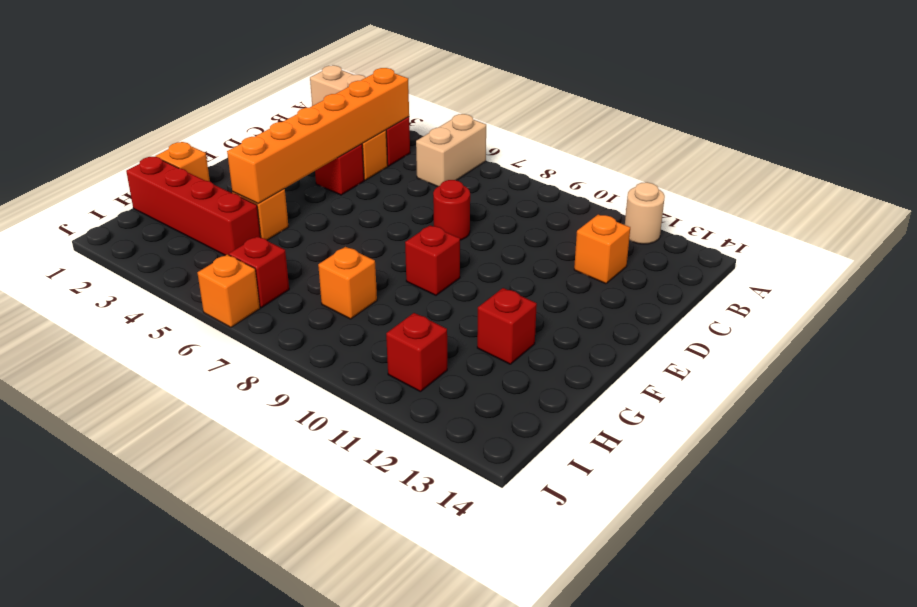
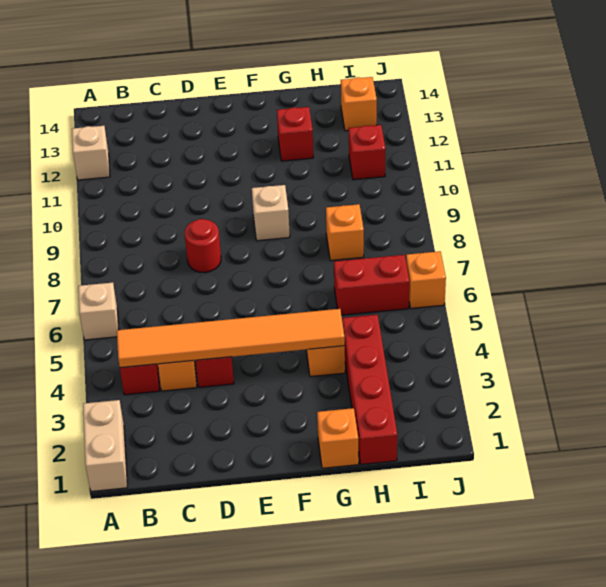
tan brick A6:B6 level 1 -> tan brick A6 level 1
tan round brick A12 level 1 -> tan brick A12 level 1
orange brick B4:G4 level 2 -> orange tile B4:G4 level 2
orange brick C12 level 1 -> orange brick I13 level 1
red brick F9 level 1 -> tan brick F9 level 1
red brick I6 level 1 -> red brick H6:I6 level 1

